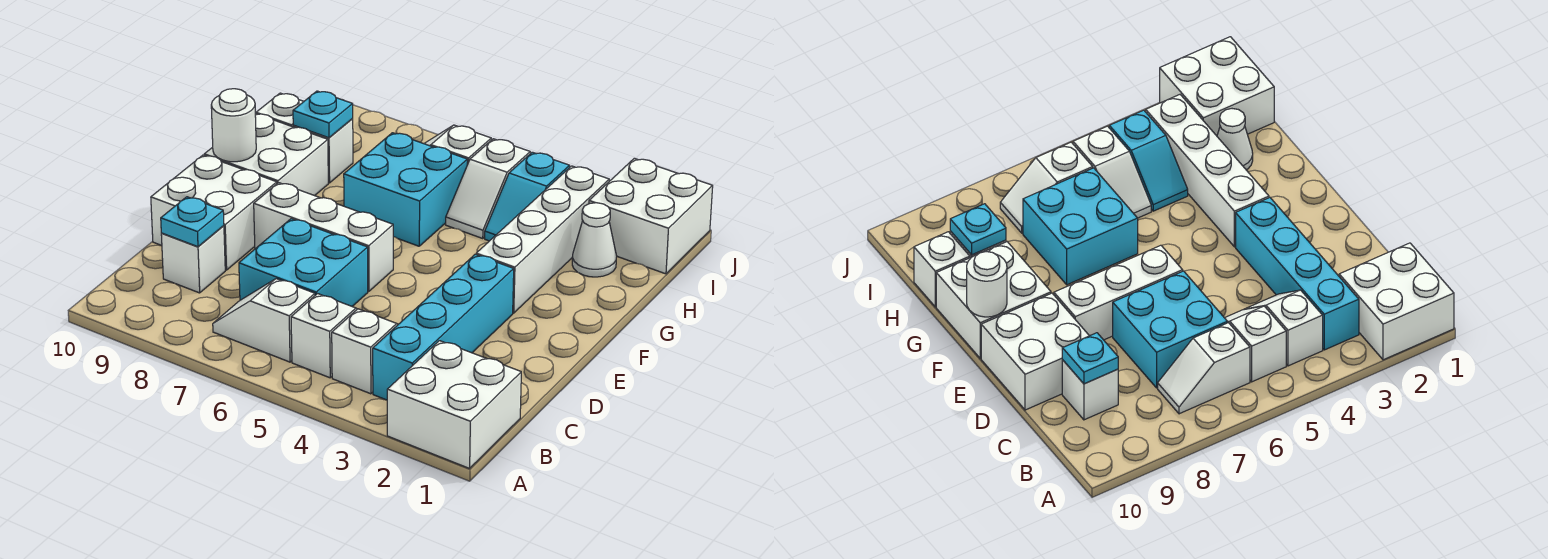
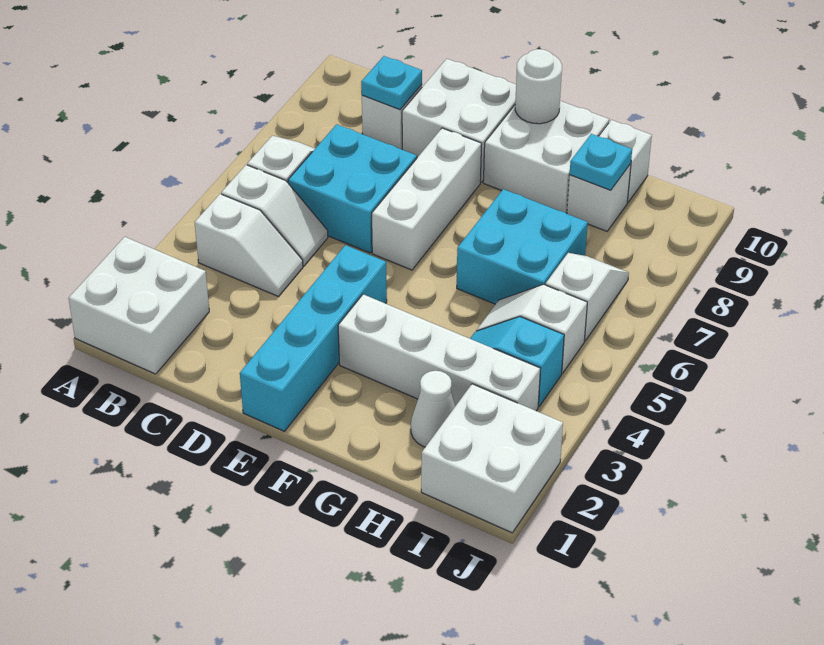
cyan brick B3:E3 level 1 -> cyan brick E1:E4 level 1

